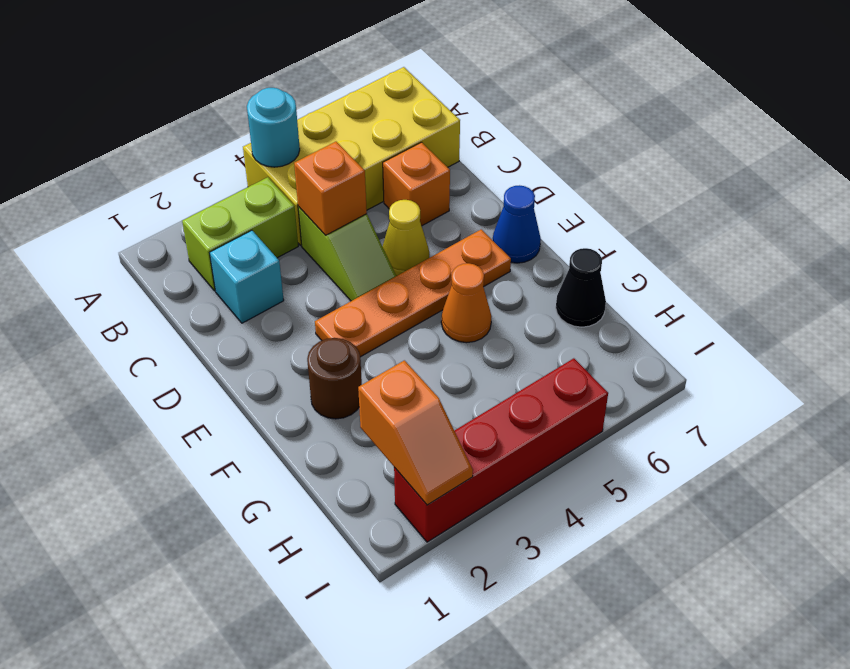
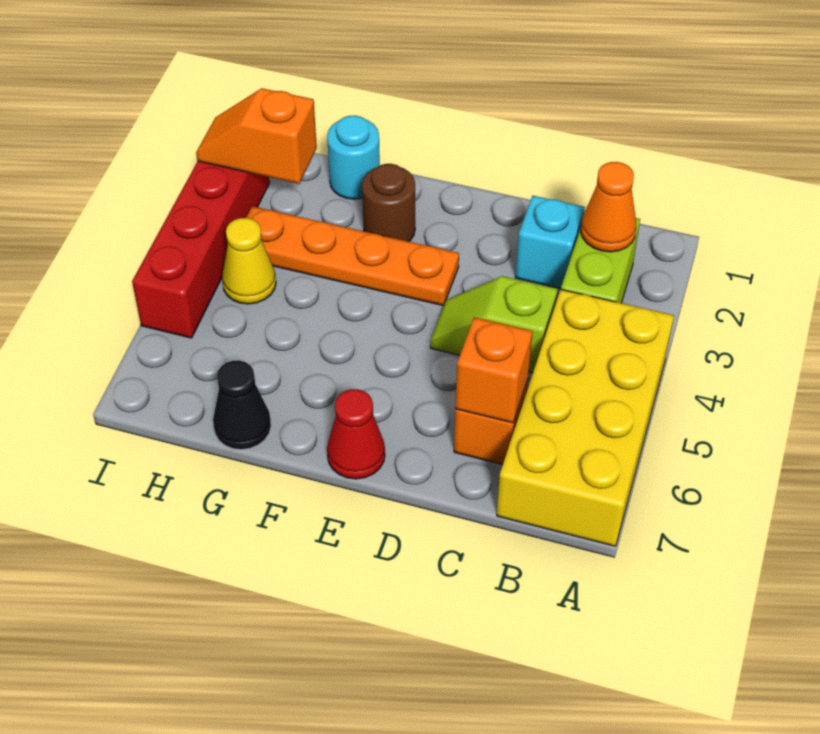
cyan round brick A4 level 2 -> cyan round brick G1 level 1
orange brick C4 level 2 -> orange brick C6 level 2
yellow cone D5 level 1 -> yellow cone H4 level 1
orange plate E3:E6 level 1 -> orange plate E3:H3 level 1
blue cone E7 level 1 -> red cone E7 level 1
orange cone F5 level 1 -> orange cone B2 level 2

